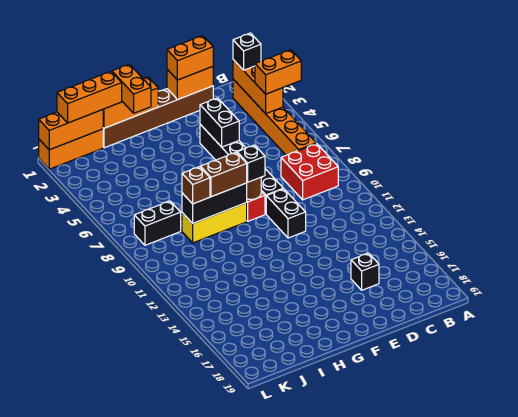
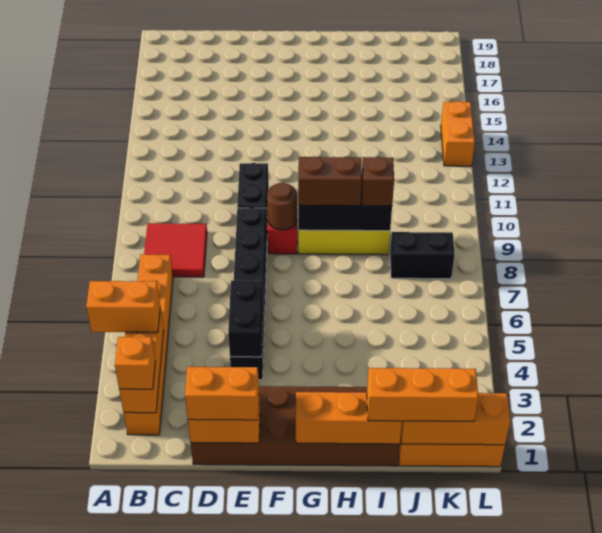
black brick B2 level 3 -> orange brick B2 level 3
red brick B8:C9 level 1 -> red tile B8:C9 level 1
brown brick D1:I1 level 1 -> brown brick D1:I2 level 1
black brick D16 level 1 -> none
black brick F9 level 3 -> none
orange brick H1:H2 level 3 -> orange brick L13:L14 level 1

